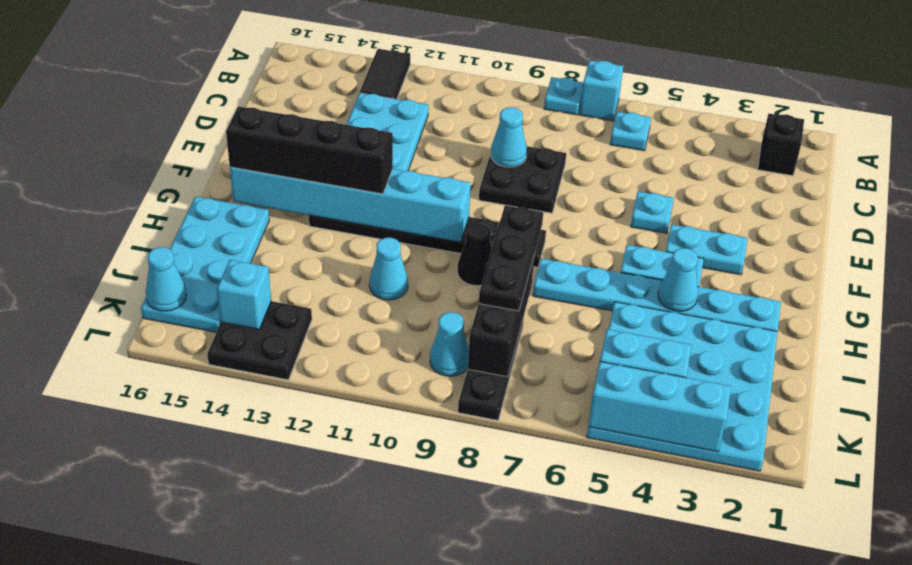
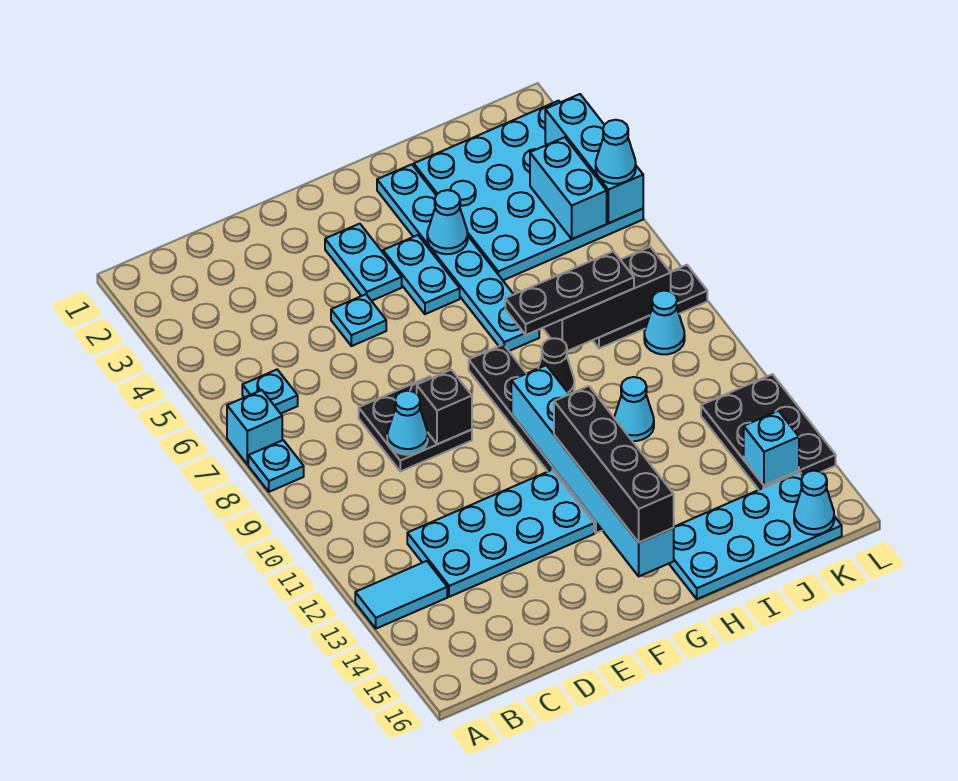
black tile A13:B13 level 1 -> cyan tile A13:B13 level 1
black brick B2 level 1 -> black brick E9 level 2
black plate K13:L14 level 1 -> black plate K12:L14 level 1
none -> cyan cone L5 level 3

